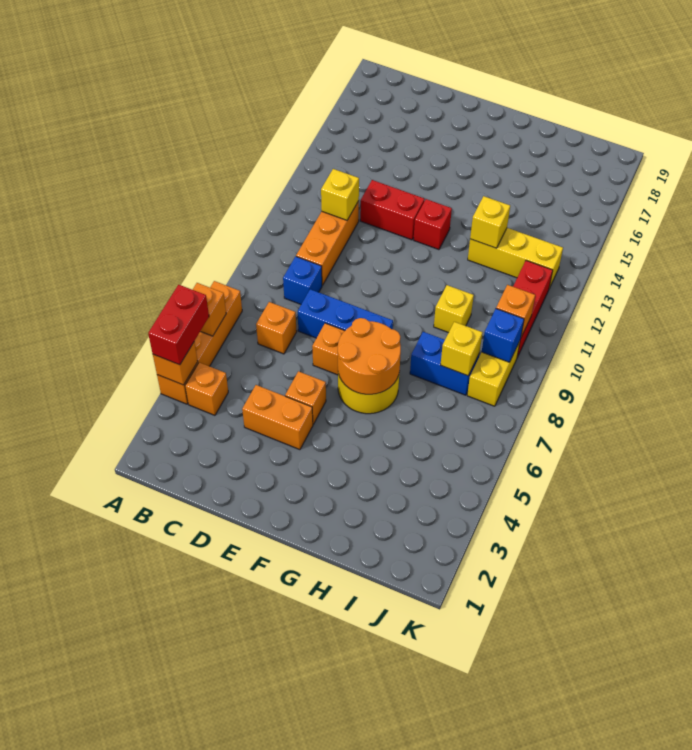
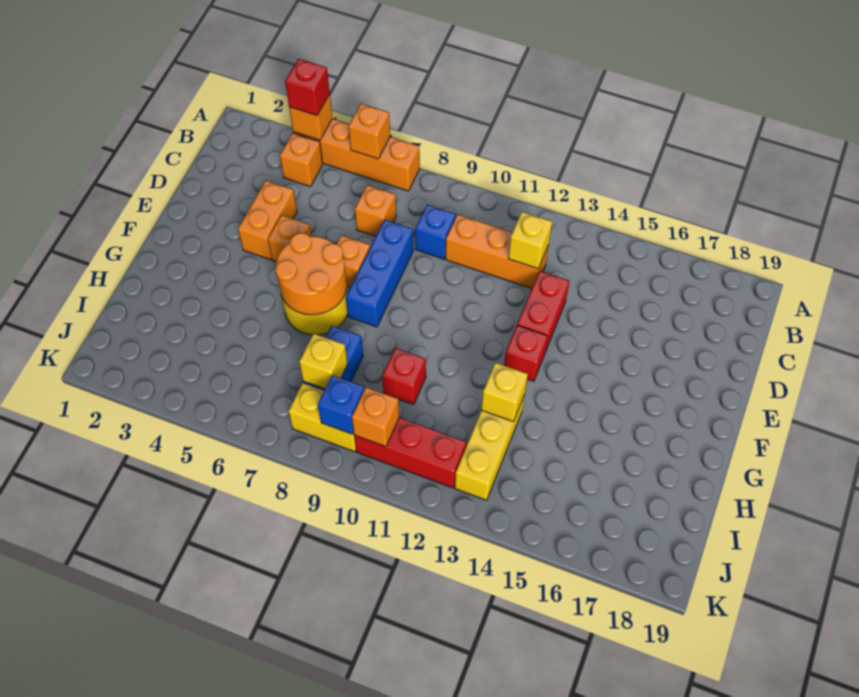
red brick A4:A5 level 3 -> red brick A4 level 3
yellow brick H10 level 1 -> red brick H10 level 1

